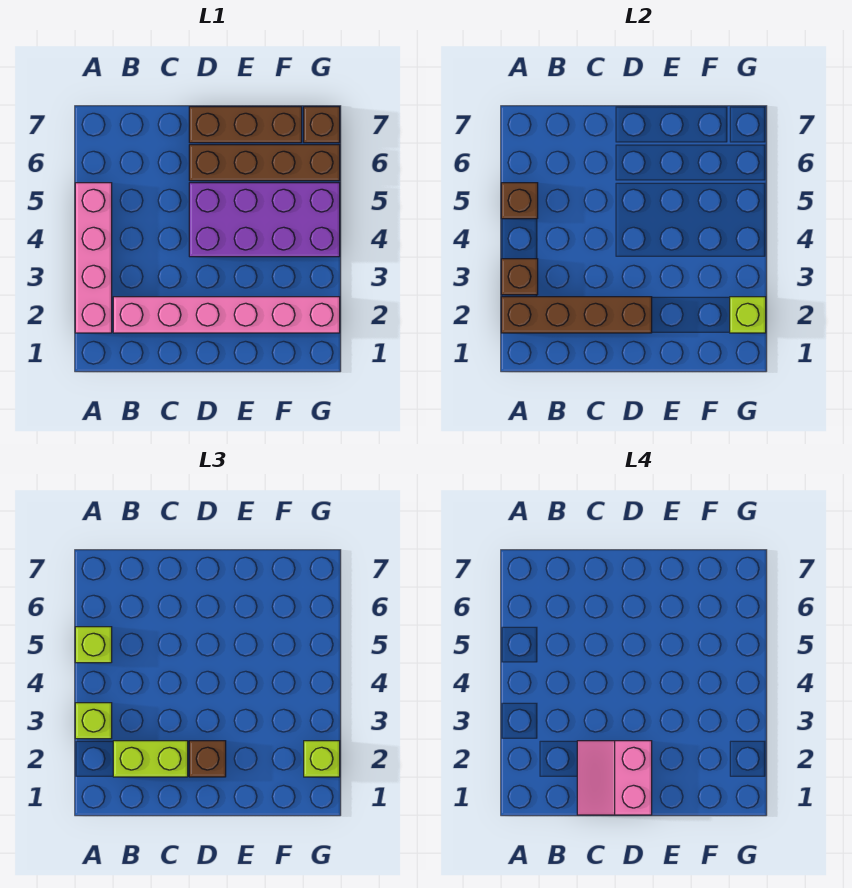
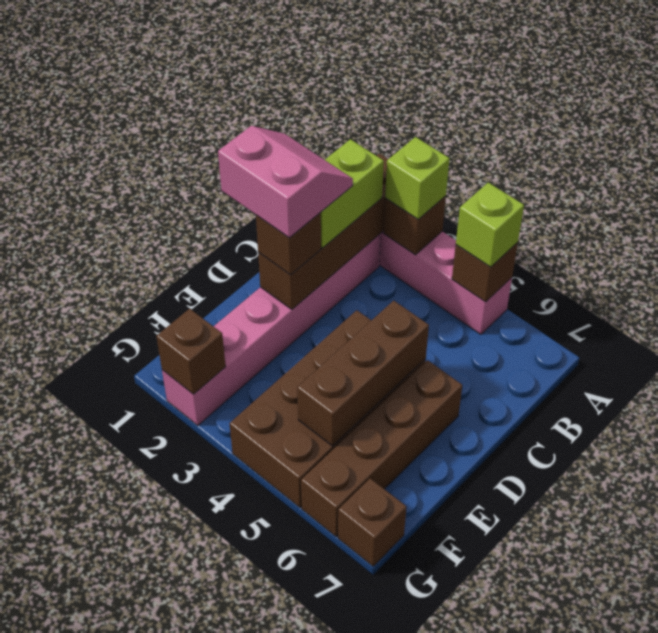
purple brick D4:G5 level 1 -> brown brick D4:G5 level 1
brown brick D7:F7 level 1 -> brown brick D5:F5 level 2
lime brick G2 level 2 -> brown brick G2 level 2
lime brick G2 level 3 -> none

